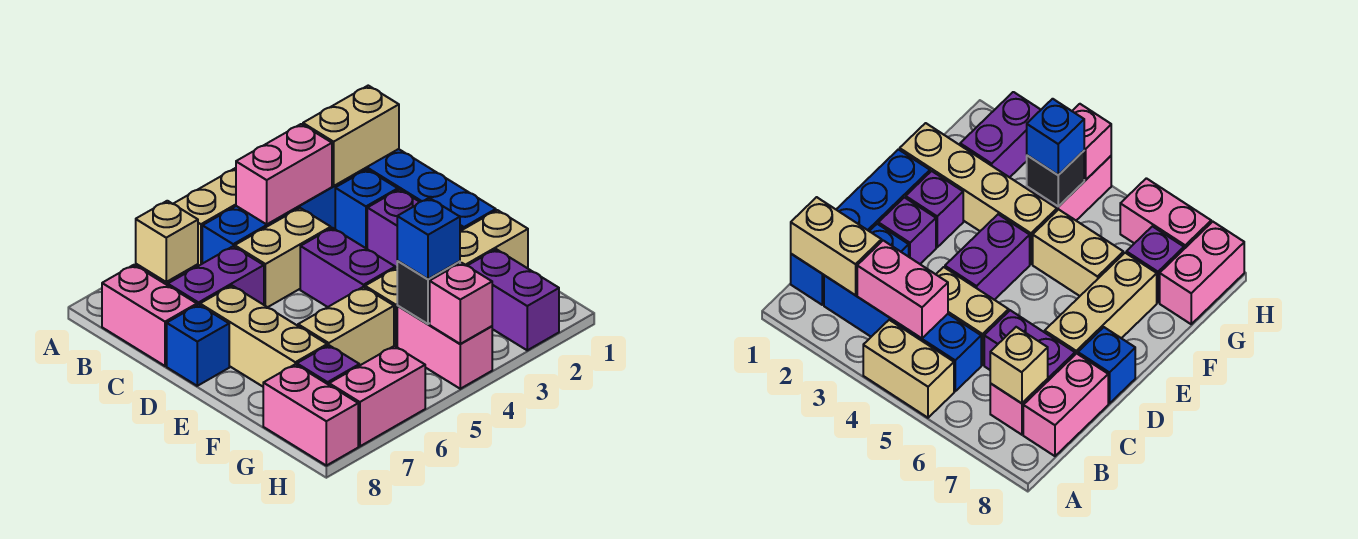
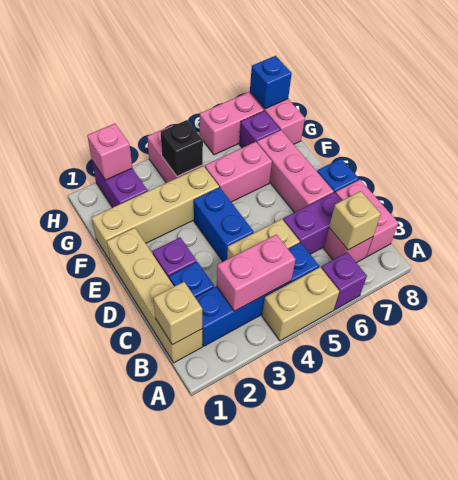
blue brick B1:E1 level 1 -> tan brick B1:E1 level 1
tan brick B1:B2 level 2 -> tan brick B1 level 2
purple brick D4:E4 level 1 -> blue brick D4:E4 level 1
tan brick D7:F7 level 1 -> pink brick D7:F7 level 1
purple brick E2 level 1 -> purple brick A6 level 1
tan brick F5:F6 level 1 -> pink brick F5:F6 level 1
blue brick G4 level 3 -> blue brick H8 level 2
pink brick H4 level 2 -> pink brick H2 level 2

